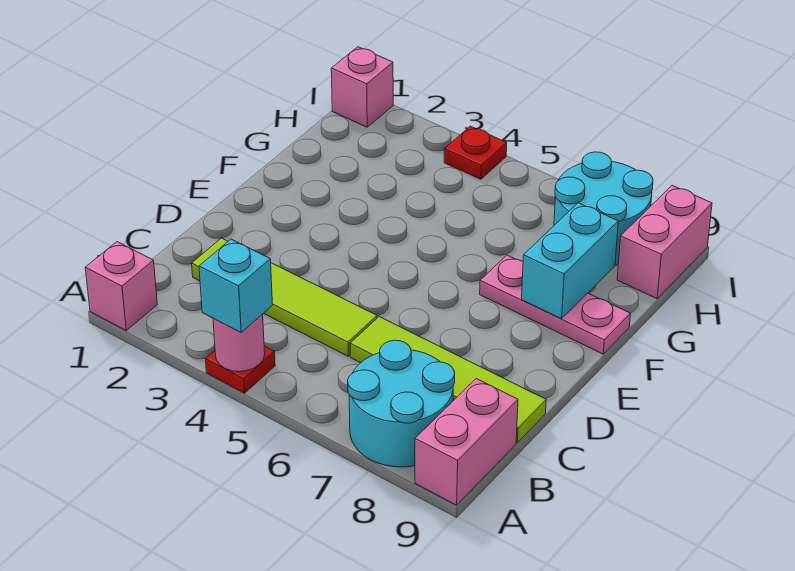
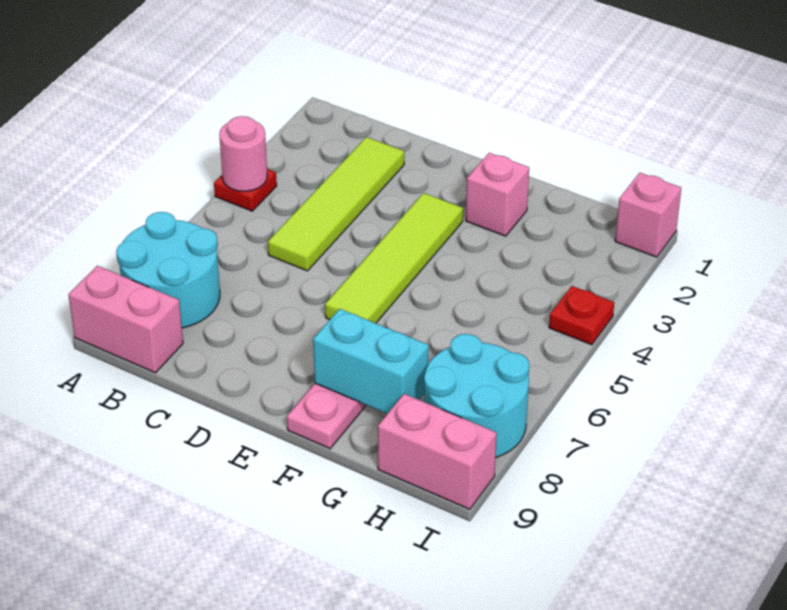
pink brick A1 level 1 -> pink brick F2 level 1
cyan brick A4 level 3 -> none
lime tile C6:C9 level 1 -> lime tile E3:E6 level 1

